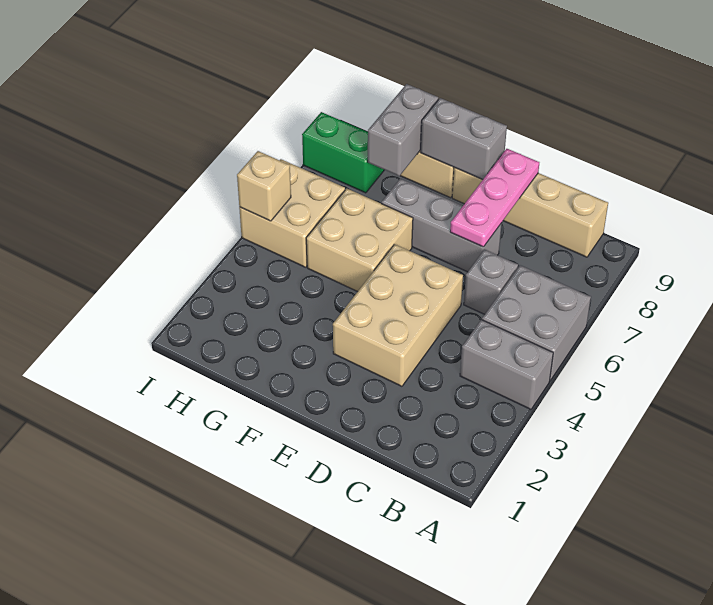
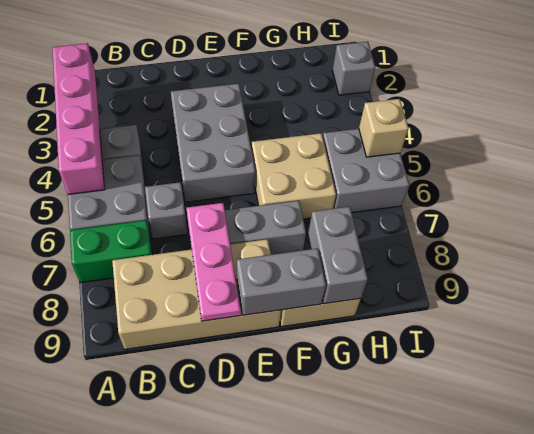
none -> pink brick A2:A5 level 2
tan brick B9:E9 level 1 -> tan brick B8:E9 level 1
tan brick D3:E5 level 1 -> grey brick D3:E5 level 1
tan brick H5:I6 level 1 -> grey brick H5:I6 level 1
green brick H8:I8 level 1 -> green brick A7:B7 level 1
none -> grey brick I2 level 1

